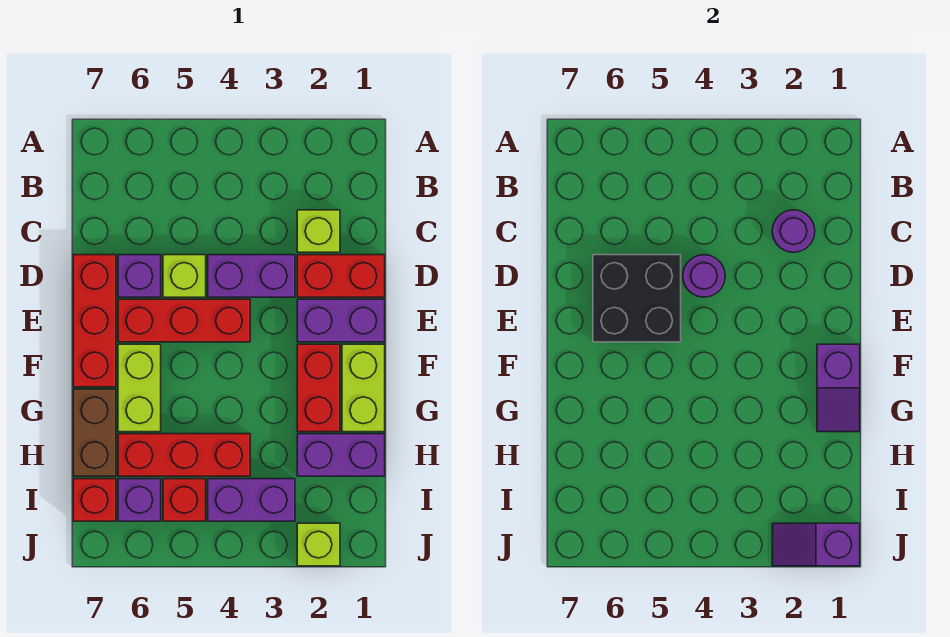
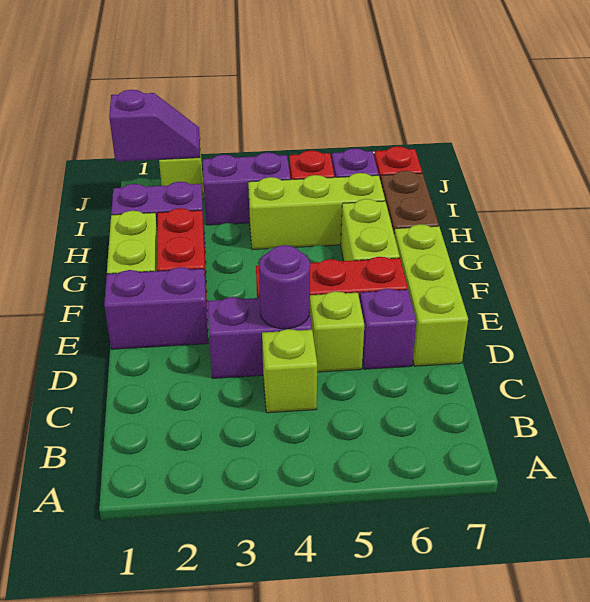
lime brick C2 level 1 -> lime brick C4 level 1
purple round brick C2 level 2 -> none
red brick D1:D2 level 1 -> none
black brick D5:E6 level 2 -> none
red brick D7:F7 level 1 -> lime brick D7:F7 level 1
purple slope F1:G1 level 2 top F -> none
red brick H4:H6 level 1 -> lime brick H4:H6 level 1

